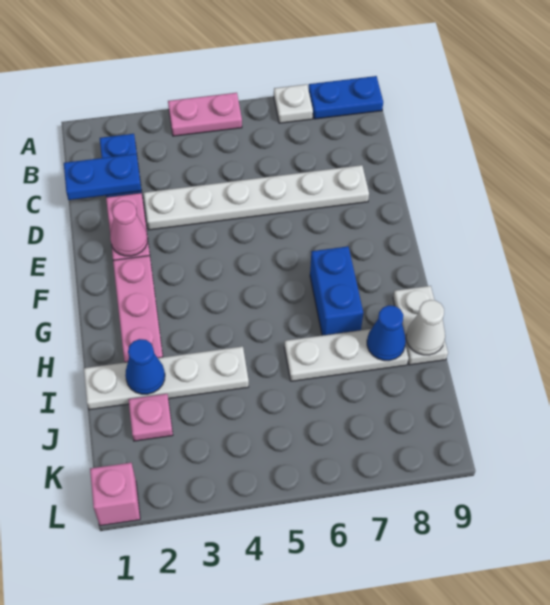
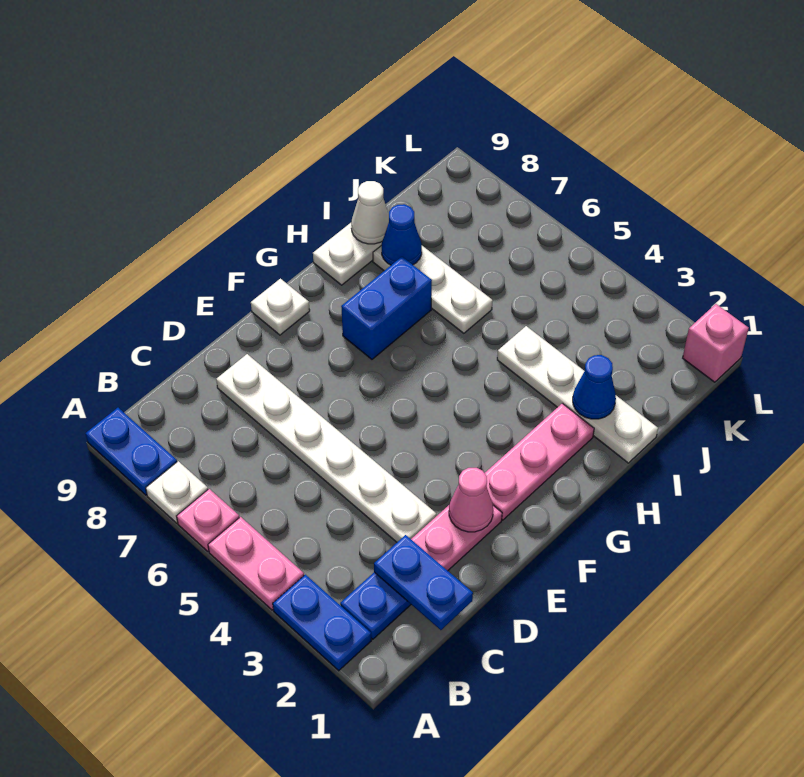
none -> blue plate A2:A3 level 1
none -> white plate F9 level 1
pink plate J2 level 1 -> pink plate A6 level 1

